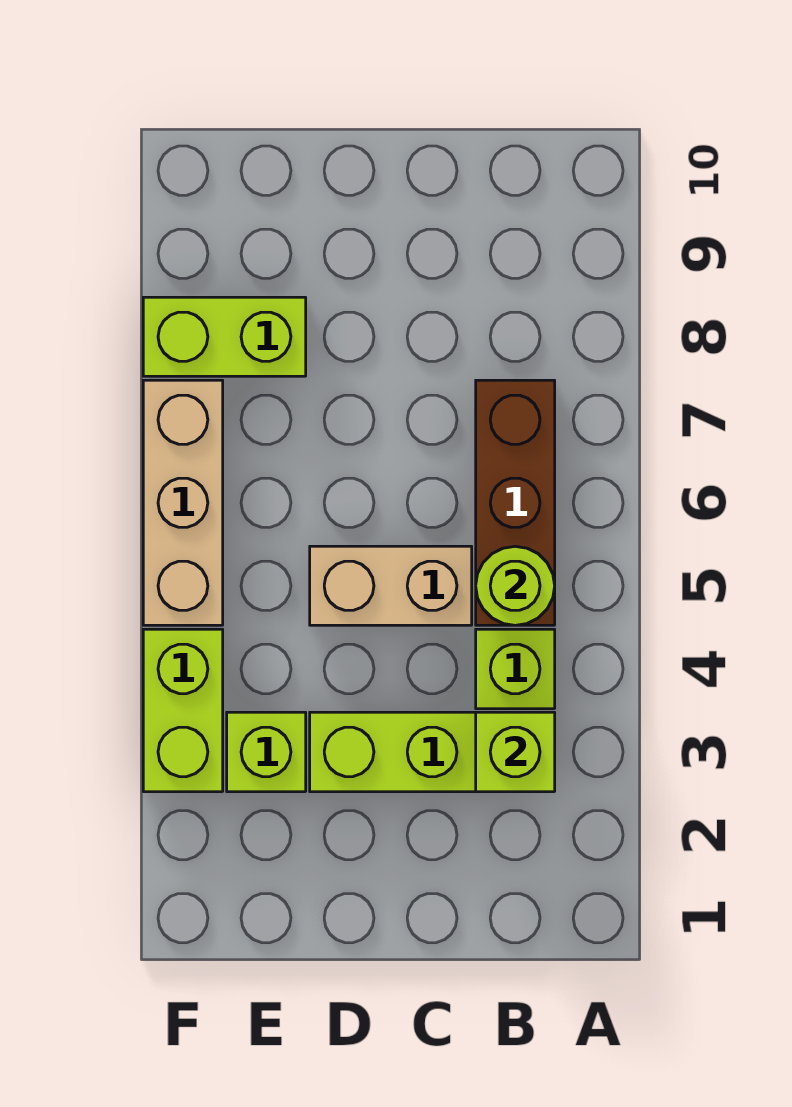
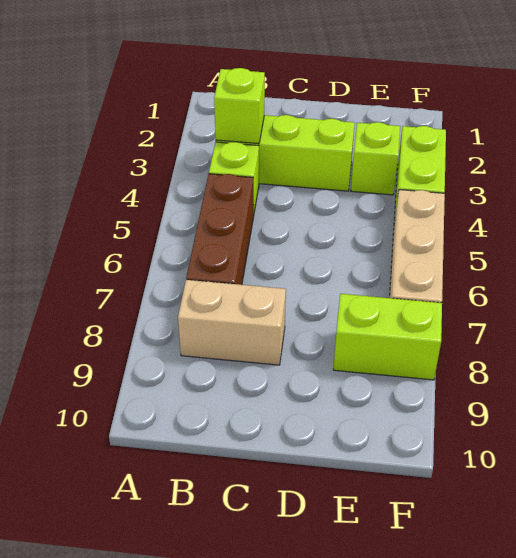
lime round brick B5 level 2 -> none
tan brick C5:D5 level 1 -> tan brick B8:C8 level 1

